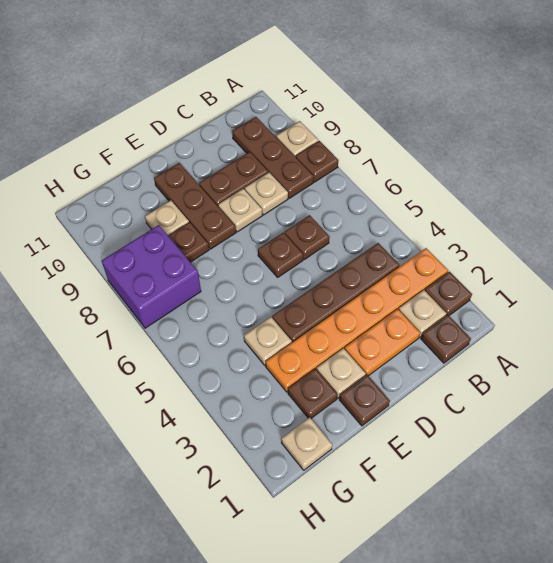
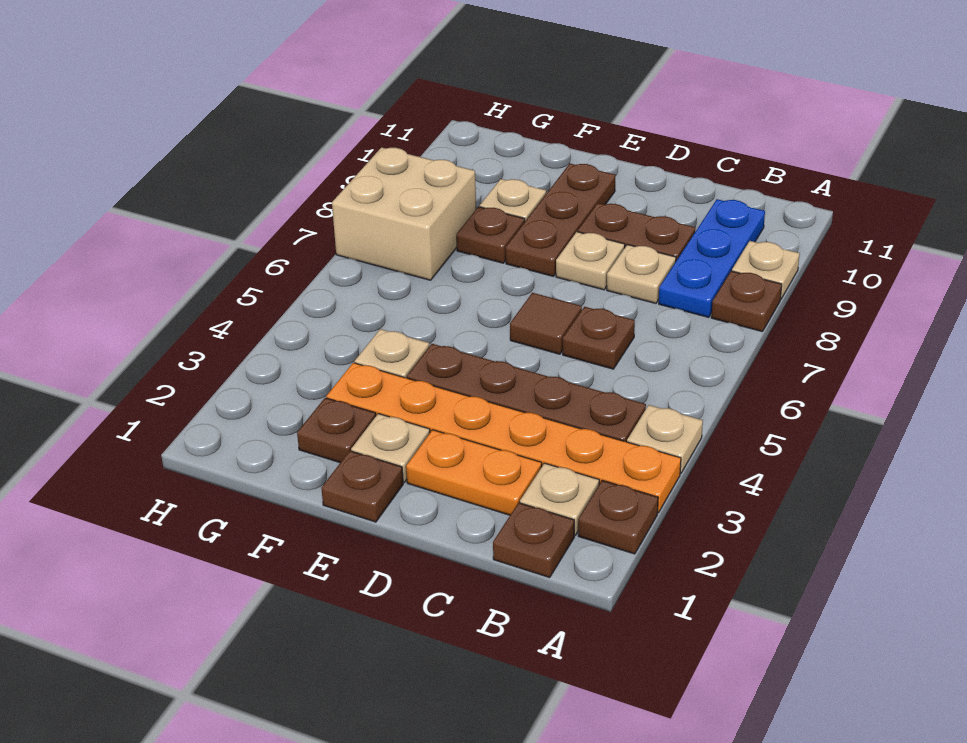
brown plate B8:B10 level 1 -> blue plate B8:B10 level 1
brown plate D6 level 1 -> brown tile D6 level 1
tan plate G1 level 1 -> tan plate A4 level 1
purple brick G7:H8 level 1 -> tan brick G7:H8 level 1

